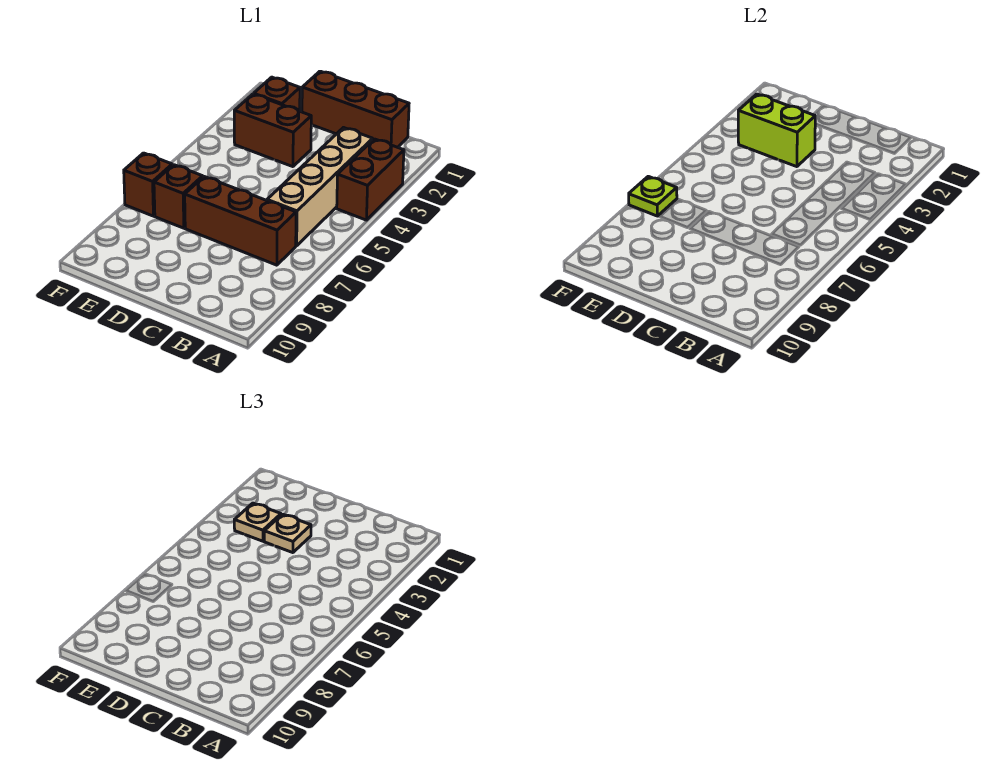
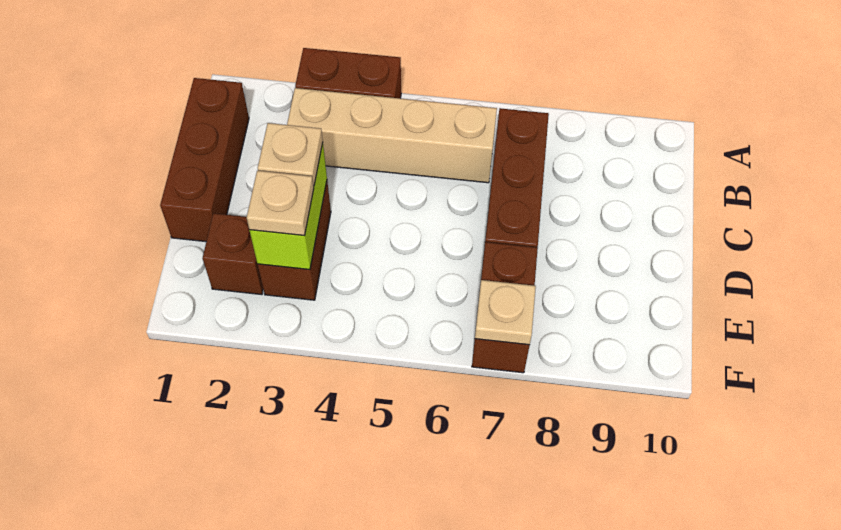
lime plate F7 level 2 -> tan plate F7 level 2

